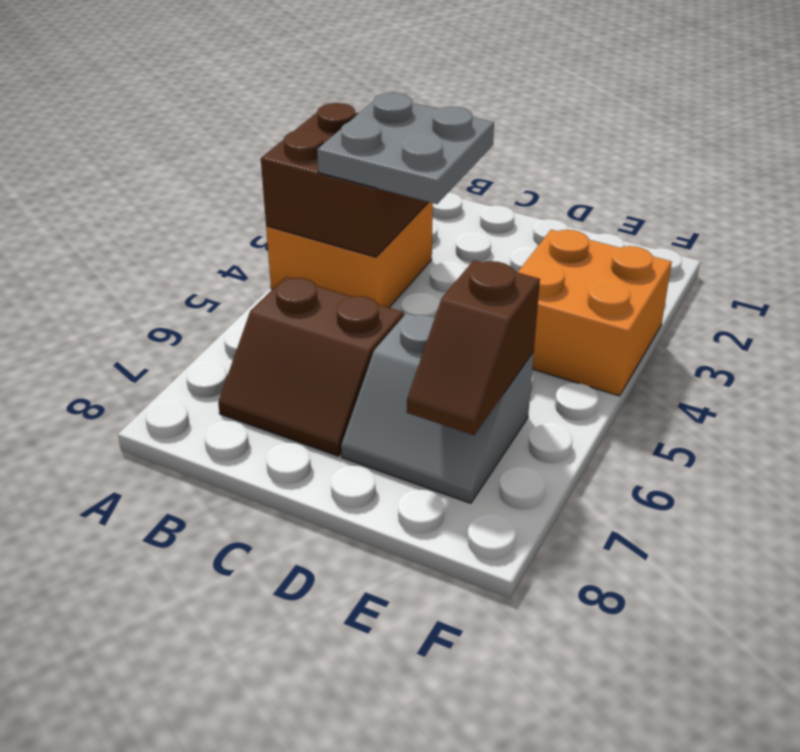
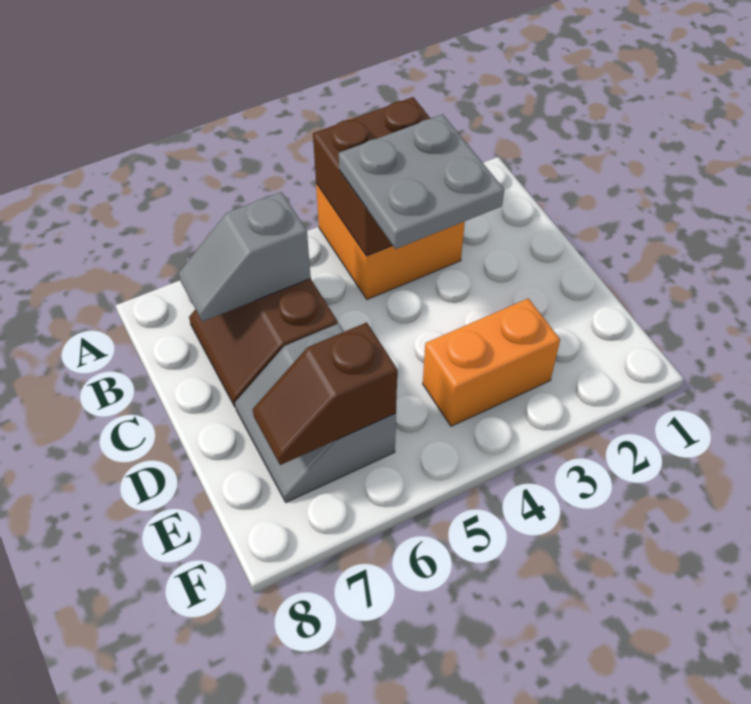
none -> grey slope B6:B7 level 2 top 6
orange brick E3:F4 level 1 -> orange brick E3:E4 level 1

